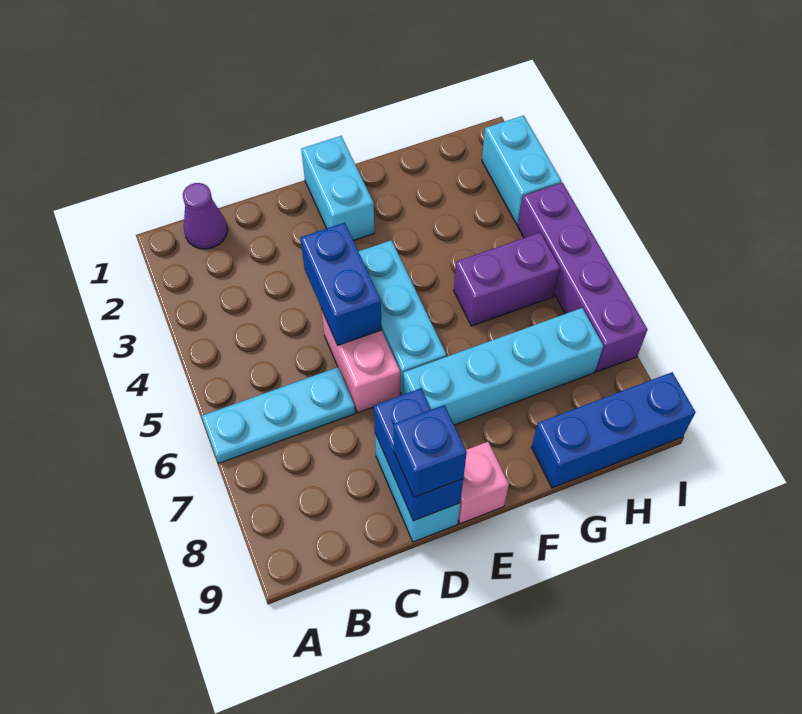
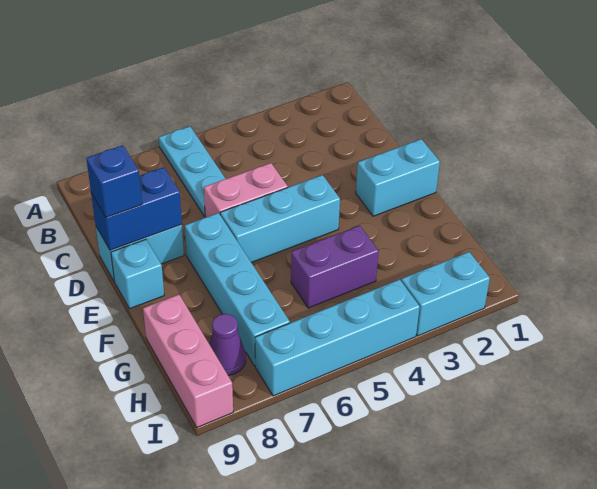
purple cone B1 level 1 -> purple cone H8 level 1
blue brick D4:D5 level 2 -> none
pink brick E9 level 1 -> cyan brick E9 level 1
purple brick G5:H5 level 1 -> purple brick G4:G5 level 1
blue brick G9:I9 level 1 -> pink brick G9:I9 level 1
purple brick I4:I7 level 1 -> cyan brick I4:I7 level 1

